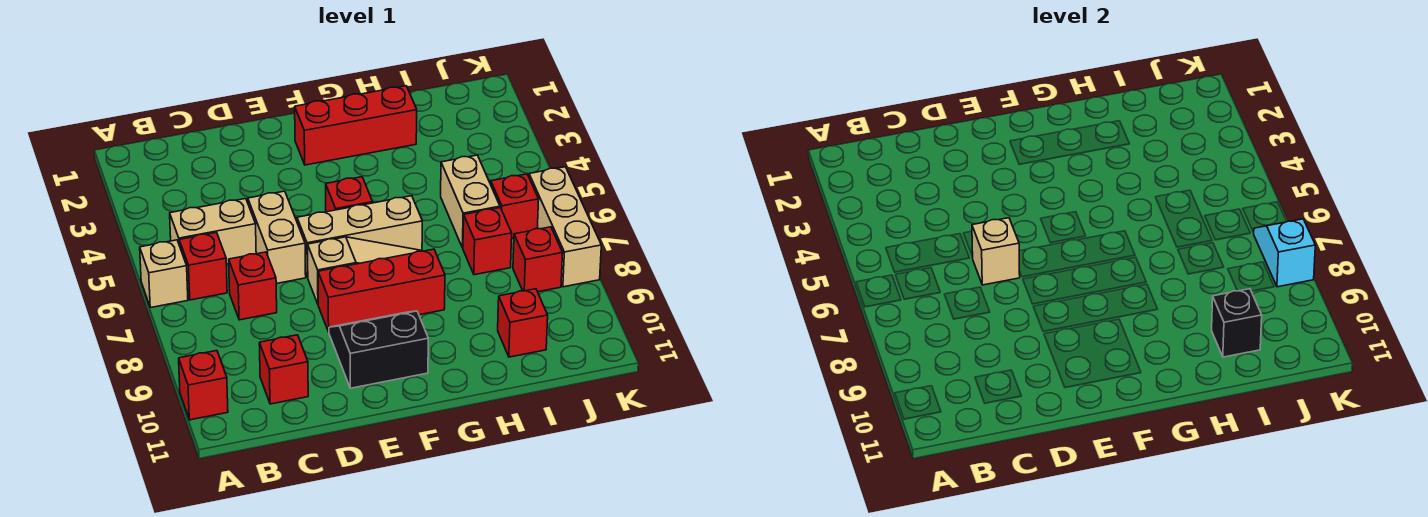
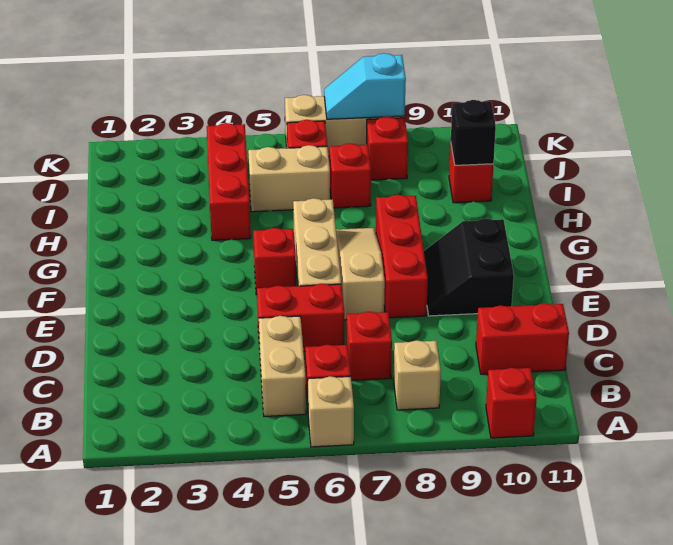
red brick C10 level 1 -> red brick C10:C11 level 1
tan brick D5:D6 level 1 -> red brick D5:D6 level 1
tan brick D6 level 2 -> tan brick B8 level 1
red brick F2:H2 level 1 -> red brick H4:J4 level 1

